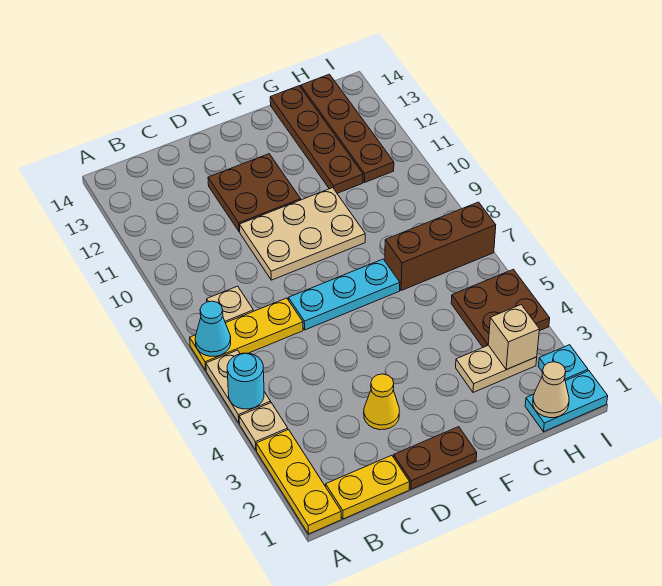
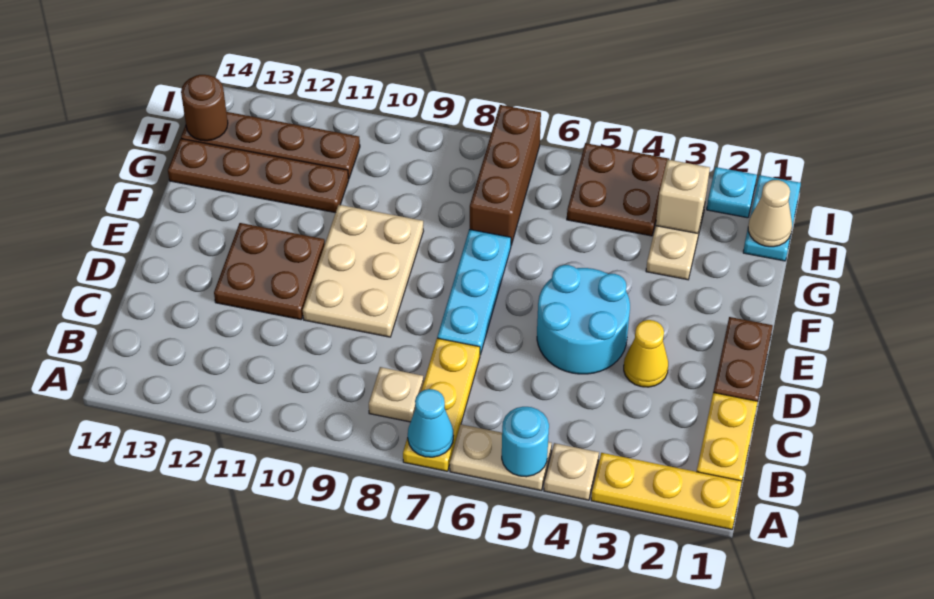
none -> cyan round brick D4:E5 level 1
none -> brown round brick H14 level 2

